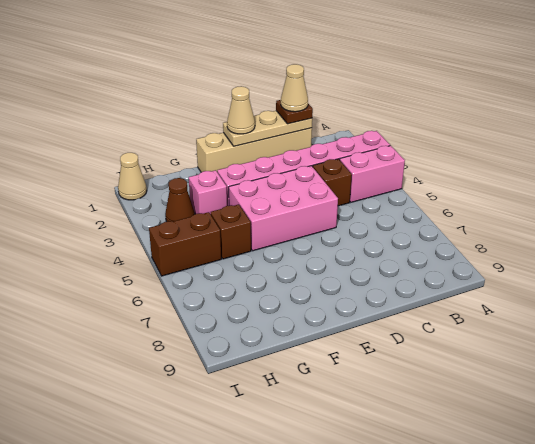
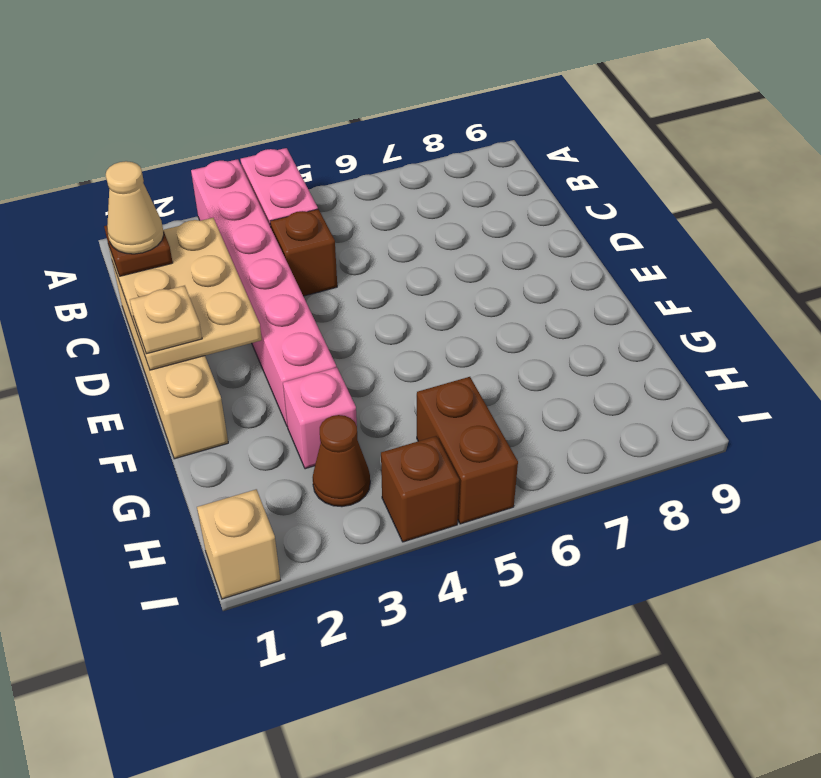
tan plate C1:E1 level 2 -> tan plate C1:E2 level 2
pink brick D4:F5 level 1 -> none
tan cone E1 level 3 -> tan plate E1 level 3
brown brick G5 level 1 -> brown brick I4 level 1
tan cone I1 level 1 -> tan brick I1 level 1

